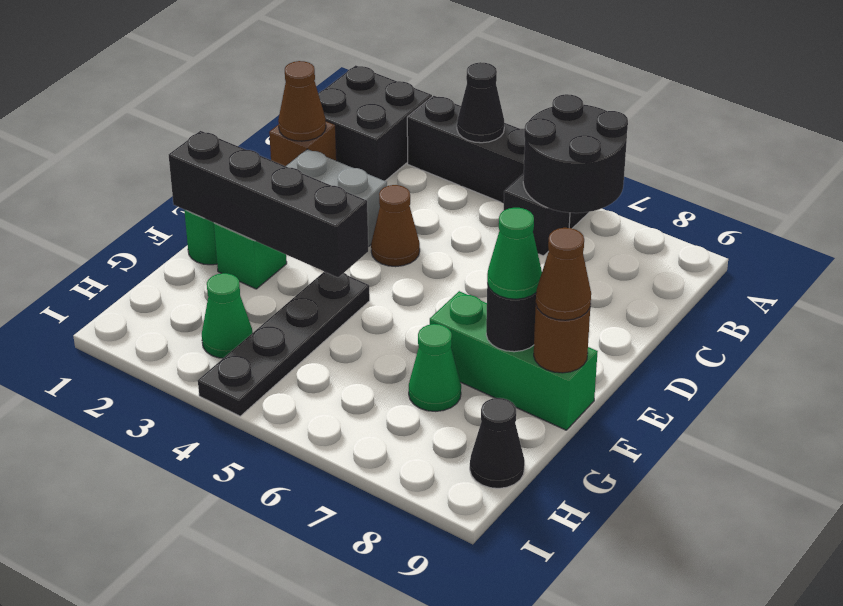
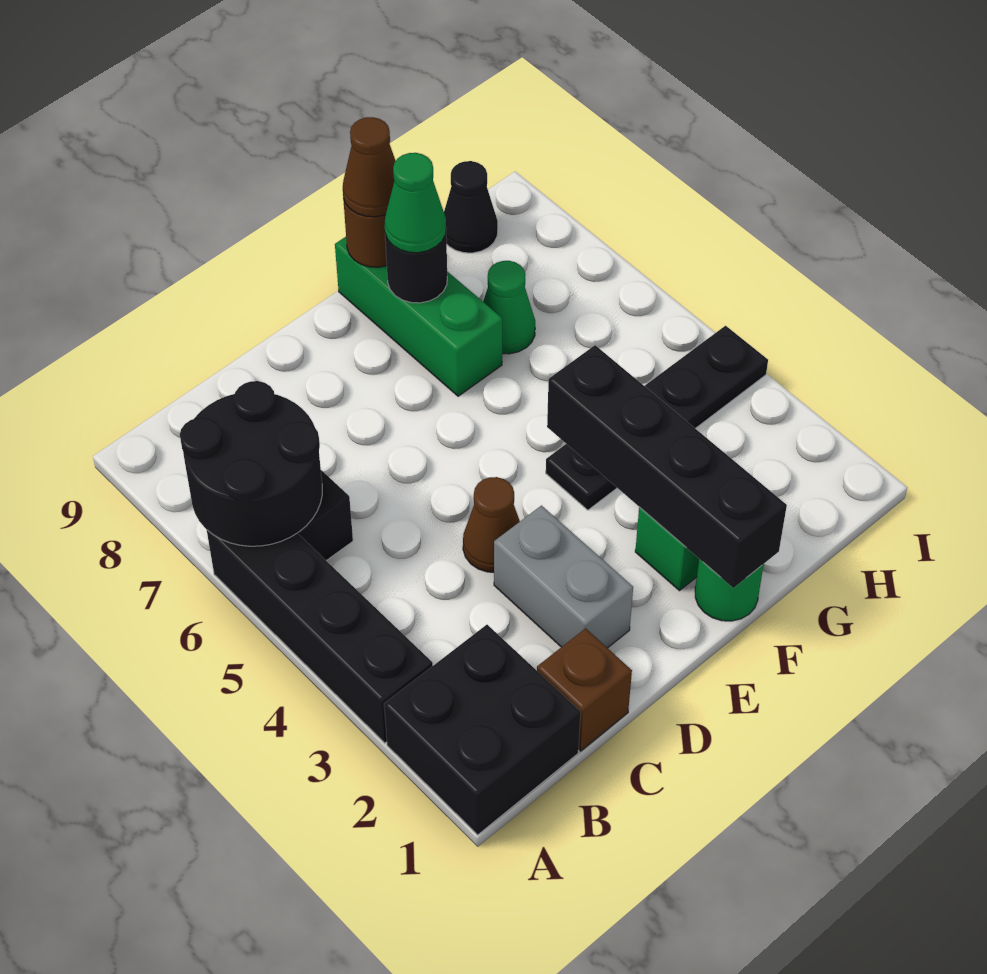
black cone A4 level 2 -> none
brown cone C1 level 2 -> none
green cone H3 level 1 -> none

